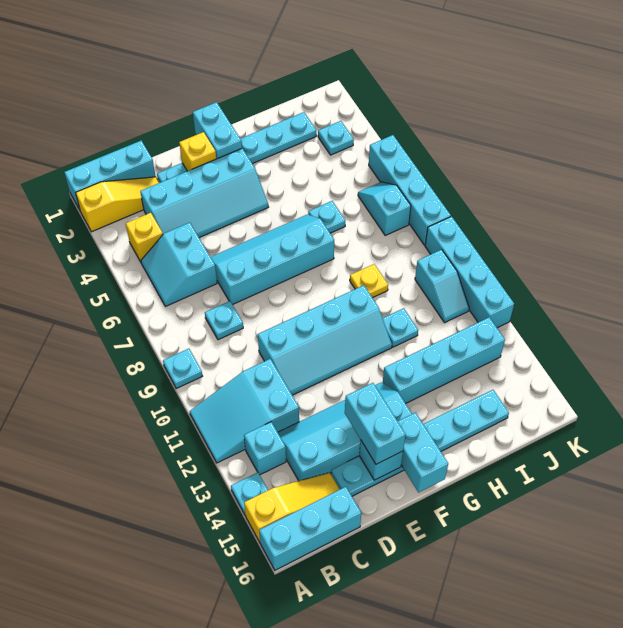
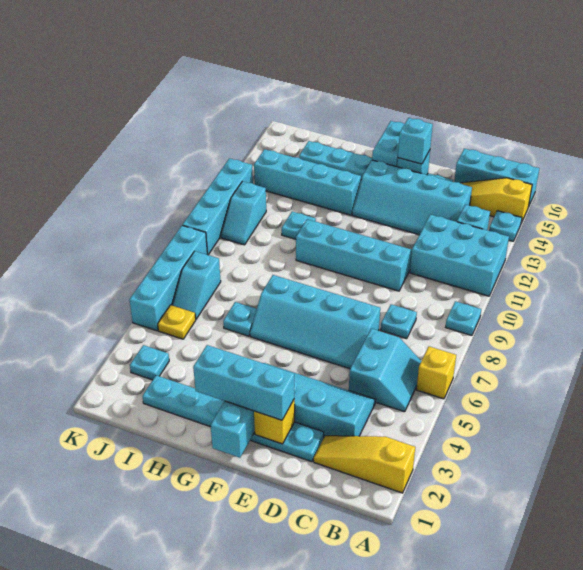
cyan brick A1:C1 level 1 -> cyan brick E2:G2 level 3
cyan slope A11:C12 level 1 top C -> cyan brick A11:C12 level 1
yellow brick B4 level 1 -> yellow brick A6 level 1
cyan brick E14:E15 level 3 -> cyan brick E15 level 3
yellow plate H9 level 1 -> yellow plate J5 level 1
cyan slope J10:J11 level 1 top 10 -> cyan slope J10:J11 level 1 top 11

